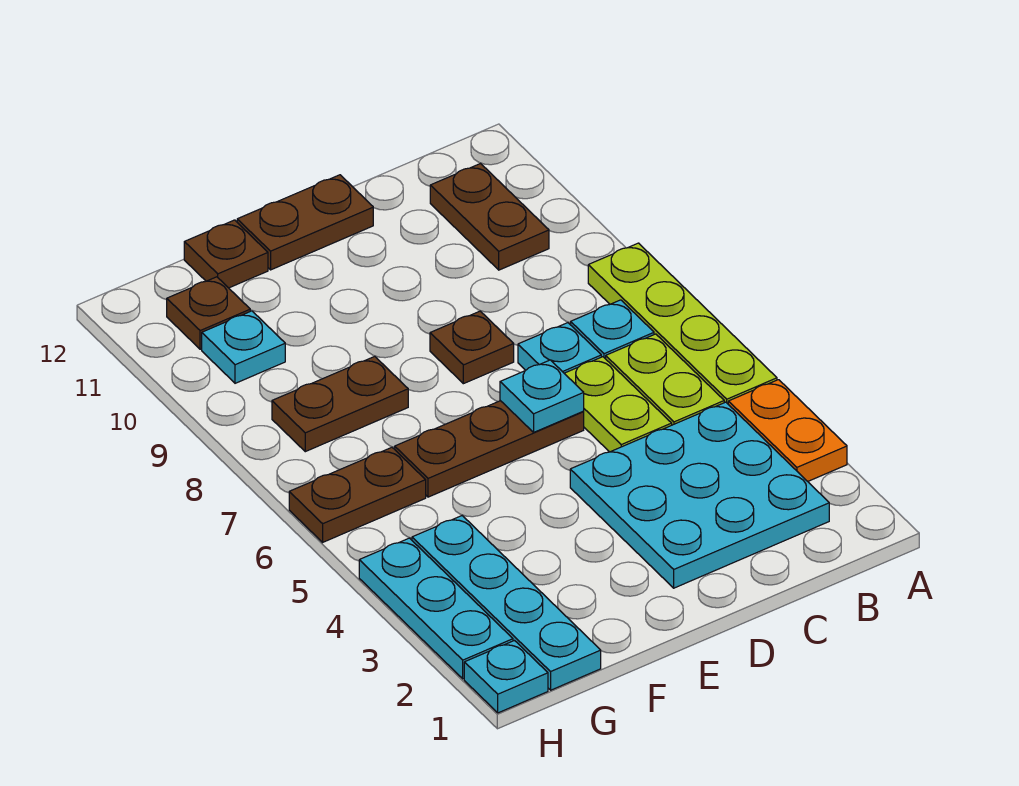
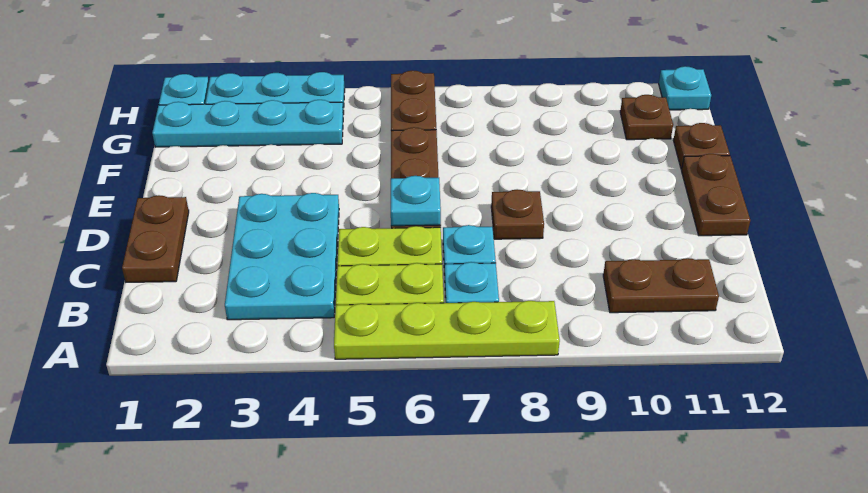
orange plate A3:A4 level 1 -> none
cyan plate B2:D4 level 1 -> cyan plate B3:D4 level 1
brown plate F8:G8 level 1 -> brown plate C1:D1 level 1
cyan plate G10 level 1 -> cyan plate H12 level 1

